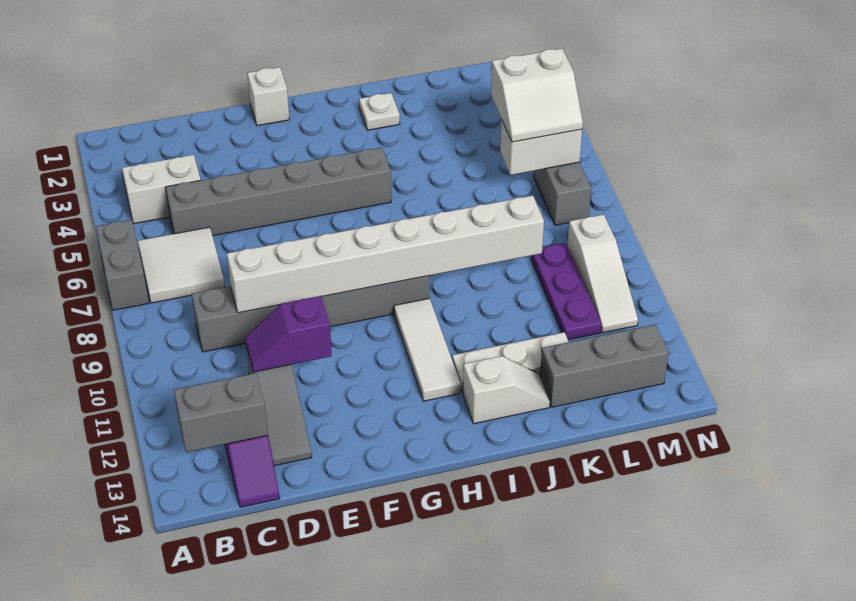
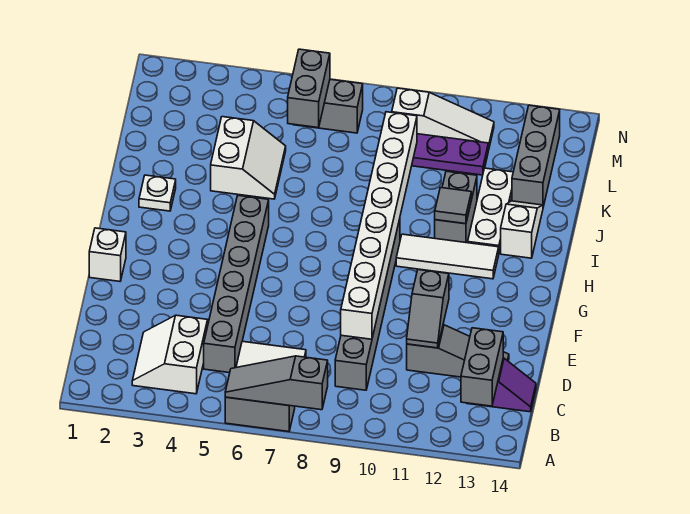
none -> grey slope A6:A8 level 2 top 8
purple slope D11:E11 level 2 top E -> grey slope D11:E11 level 2 top E
none -> grey brick I11:J11 level 1
none -> grey tile I11 level 2
white slope L5:M6 level 3 top 5 -> white slope J4:K5 level 1 top 4
white brick L6:M6 level 2 -> grey brick L6:M6 level 2

